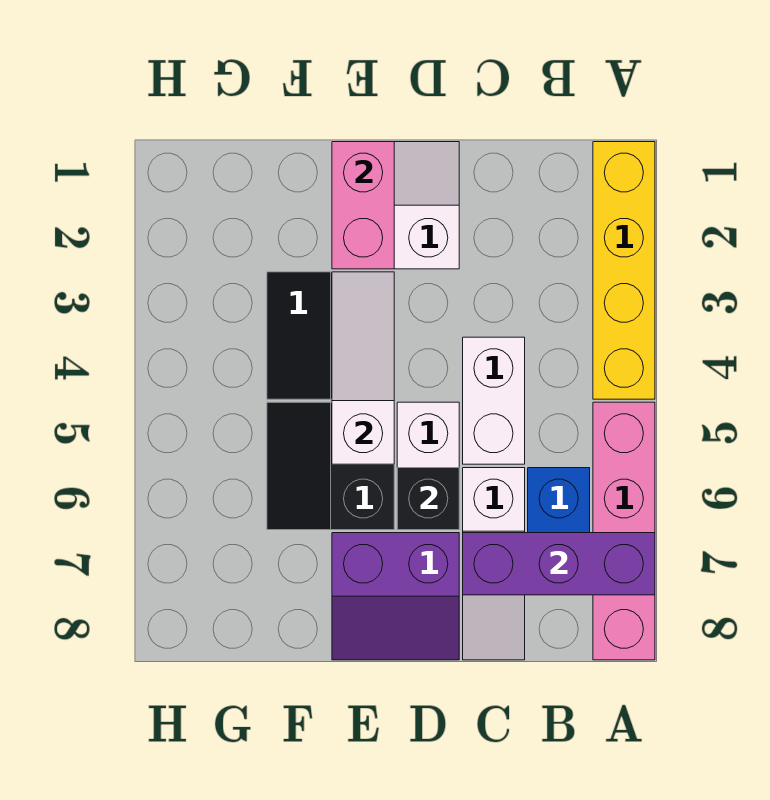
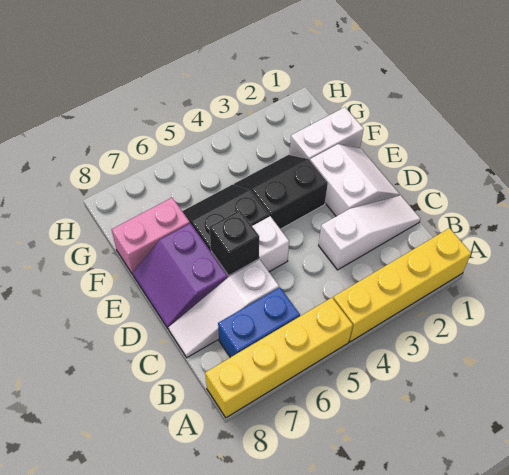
pink brick A5:A8 level 1 -> yellow brick A5:A8 level 1
purple brick A7:C7 level 2 -> none
white brick C4:C5 level 1 -> white brick F1:F2 level 1
pink brick E1:E2 level 2 -> pink brick F7:F8 level 1
white slope E3:E5 level 2 top 5 -> white slope C1:C3 level 1 top 3

